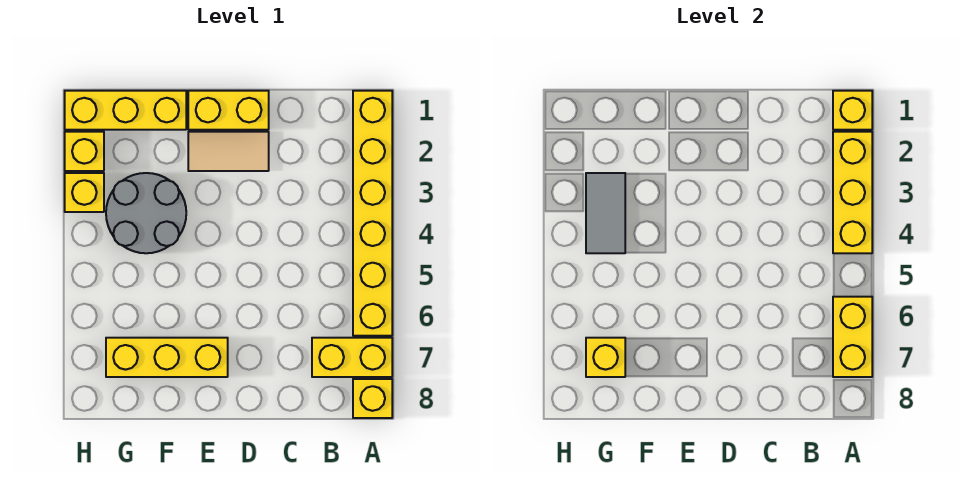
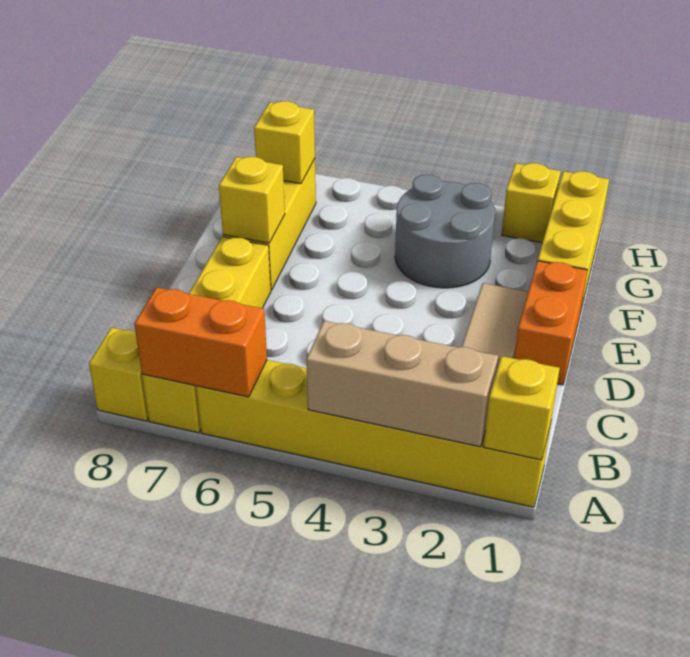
yellow brick A2:A4 level 2 -> tan brick A2:A4 level 2
yellow brick A6:A7 level 2 -> orange brick A6:A7 level 2
yellow brick A7:B7 level 1 -> yellow brick A7:D7 level 1
yellow brick D1:E1 level 1 -> orange brick D1:E1 level 1
grey tile G3:G4 level 2 -> none
yellow brick H3 level 1 -> yellow brick E7 level 2

